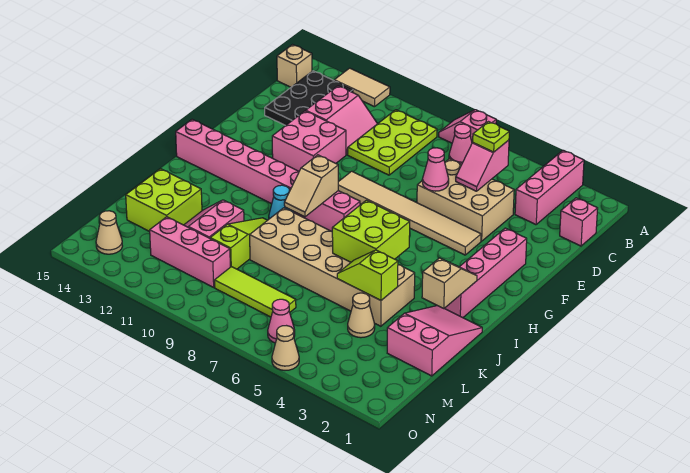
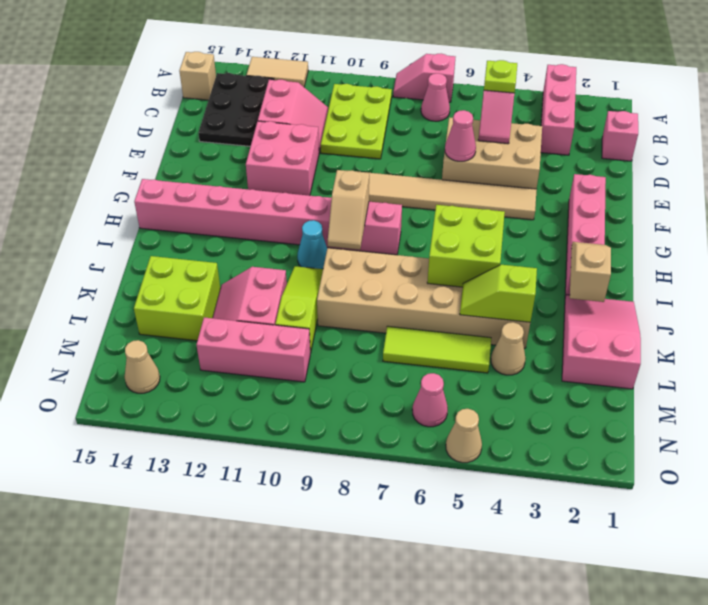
lime tile M7:M9 level 1 -> lime tile L5:L7 level 1

